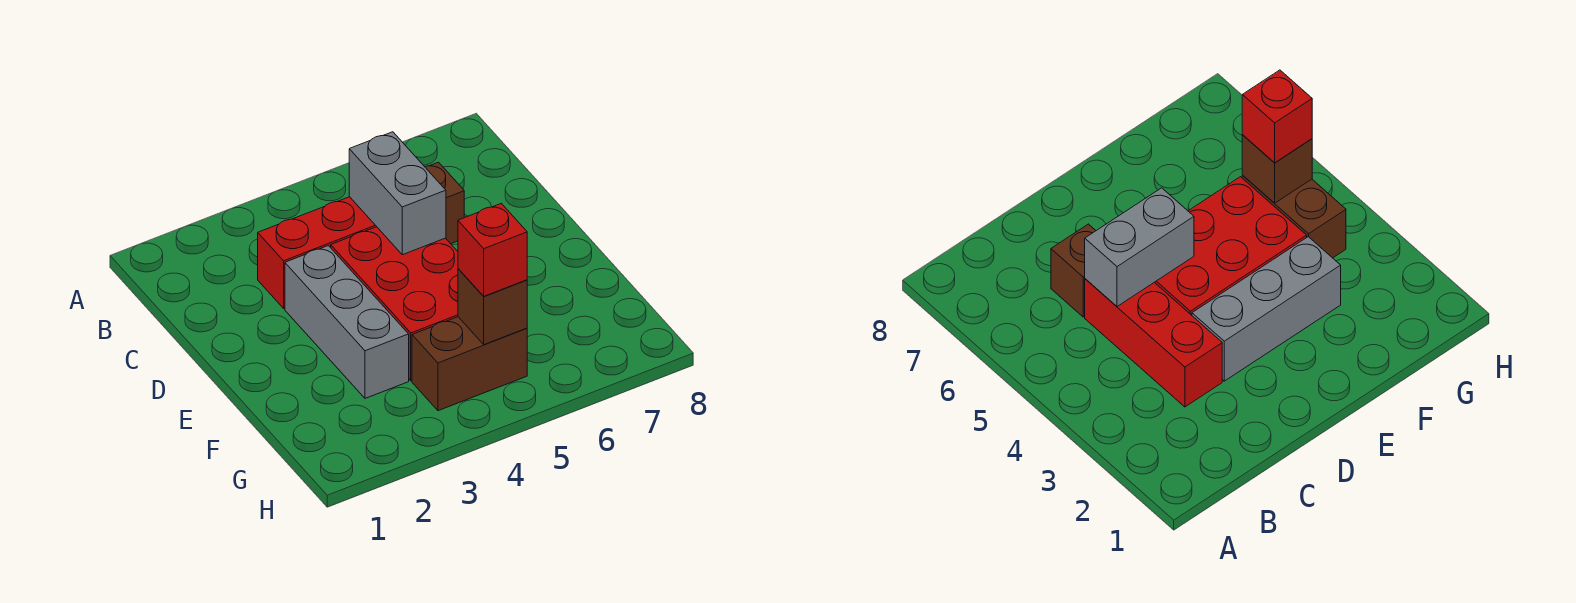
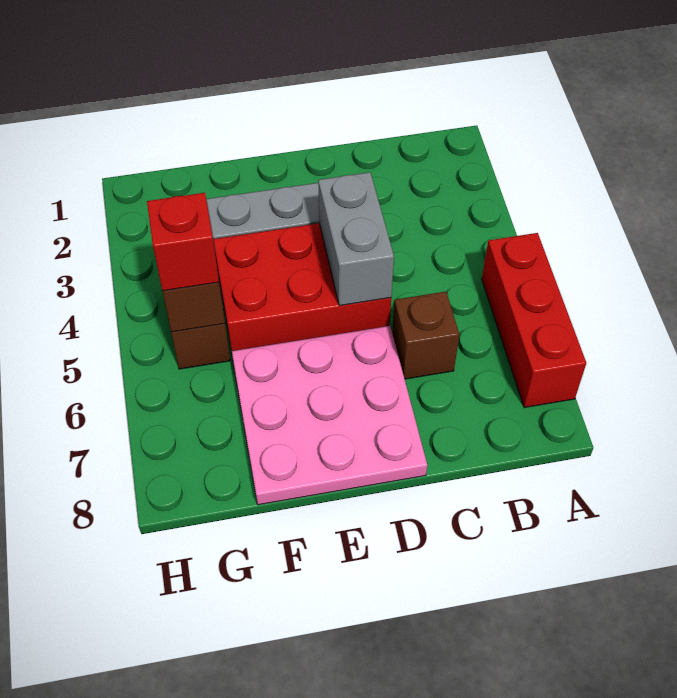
red brick C3:C5 level 1 -> red brick A5:A7 level 1
grey brick C5:D5 level 2 -> grey brick D4:D5 level 2
none -> pink plate D6:F8 level 1

